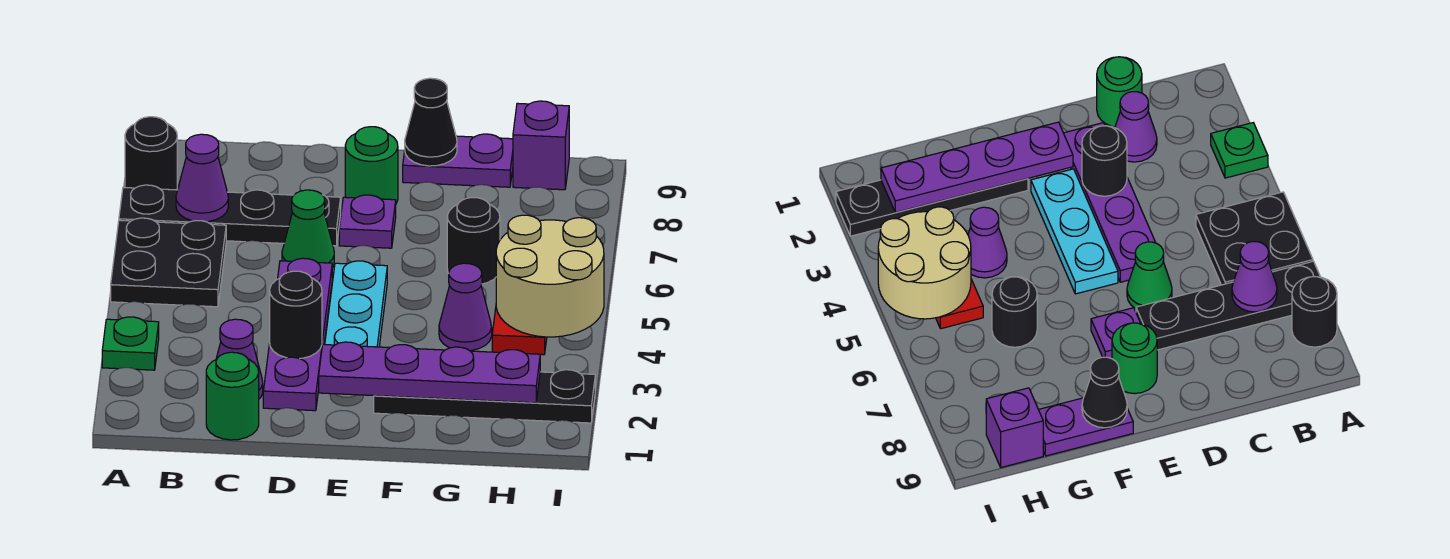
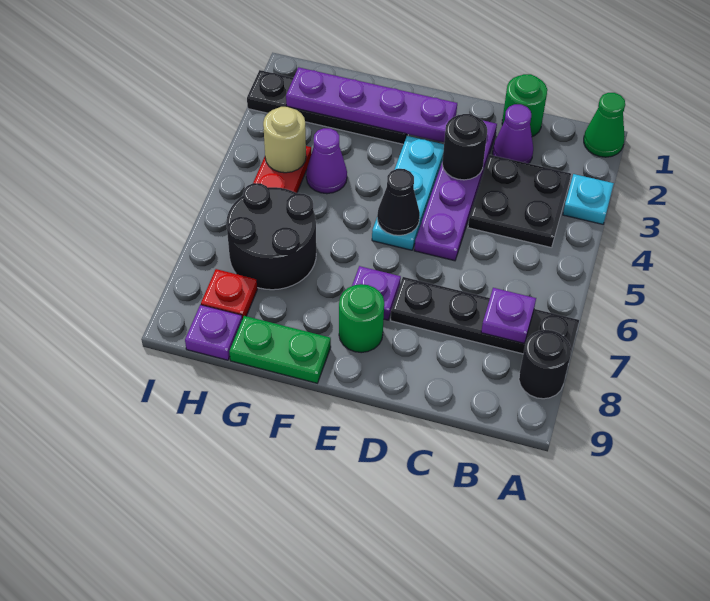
green plate A3 level 1 -> cyan plate A3 level 1
black plate A5:B6 level 1 -> black plate B3:C4 level 1
purple cone B7 level 2 -> purple plate B7 level 2
green cone D6 level 1 -> green cone A1 level 1
purple plate F9:G9 level 1 -> green plate F9:G9 level 1
black cone F9 level 2 -> black cone E5 level 2
black round brick G6 level 1 -> black round brick G6:H7 level 1
tan round brick H4:I5 level 2 -> tan round brick H4 level 2
none -> red plate H8 level 1
purple brick H9 level 1 -> purple plate H9 level 1

